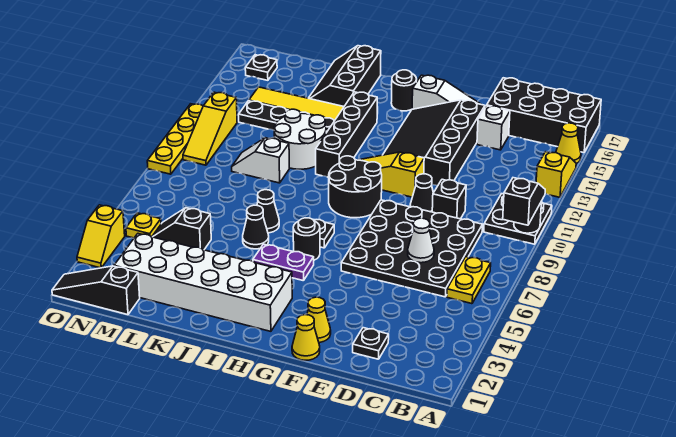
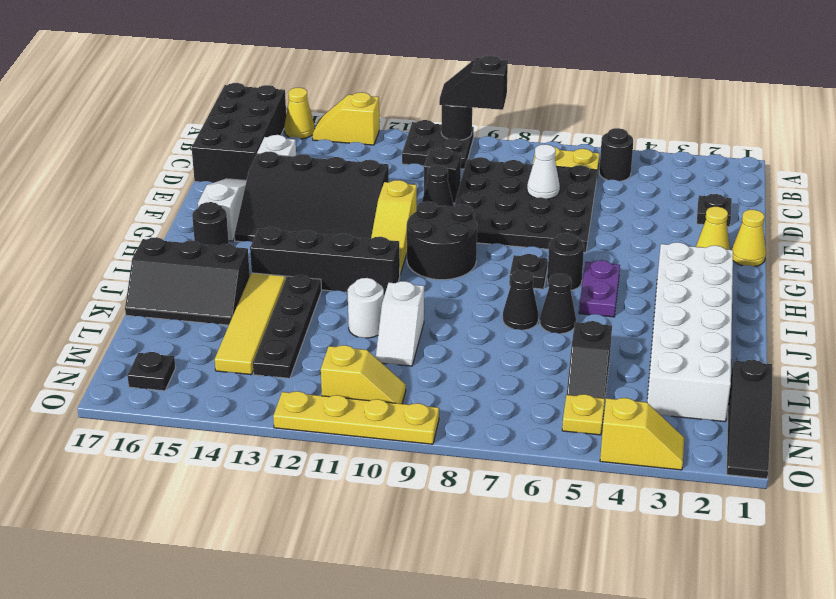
none -> black round brick B5 level 1
white round brick J11:K12 level 1 -> white round brick K11 level 1
yellow slope N10:N12 level 1 top 12 -> yellow slope N10:N11 level 1 top 11

